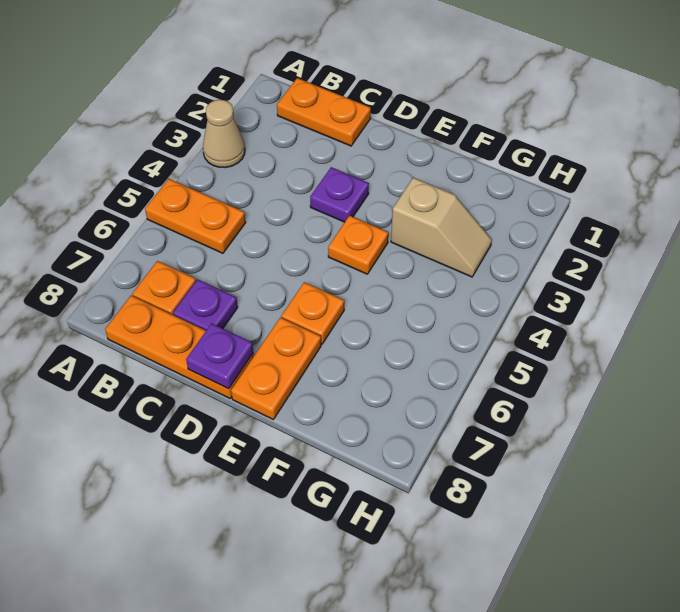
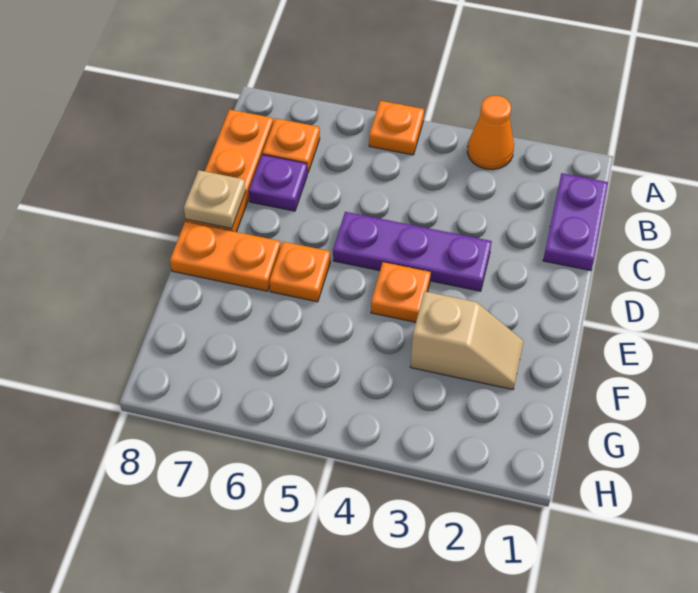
tan cone A3 level 1 -> orange cone A3 level 1
orange plate A5:B5 level 1 -> orange plate A5 level 1
orange plate B1:C1 level 1 -> purple plate B1:C1 level 1
purple plate D3 level 1 -> purple plate D3:D5 level 1
purple plate D8 level 2 -> tan plate D8 level 2
tan slope F3:G3 level 1 top F -> tan slope F2:F3 level 1 top 3

